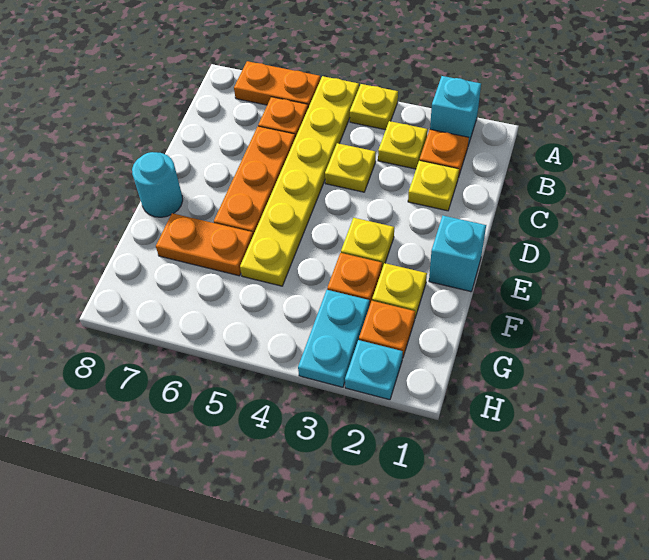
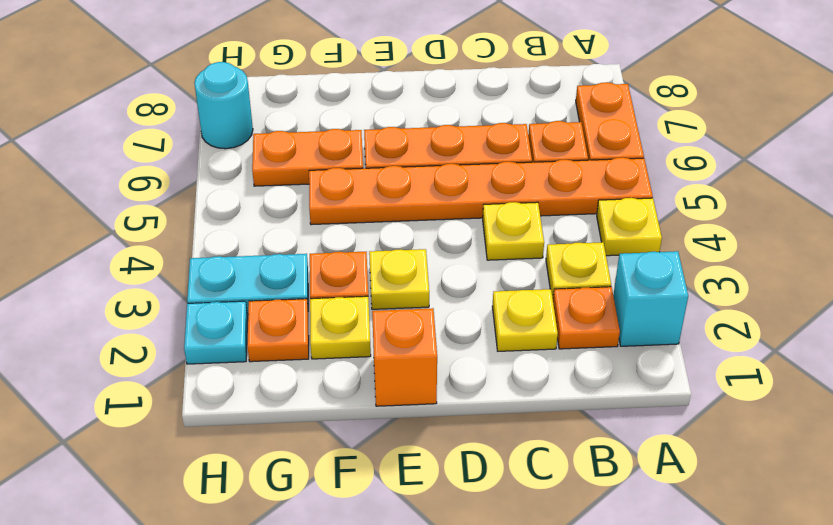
yellow plate A5:F5 level 1 -> orange plate A5:F5 level 1
cyan brick E1 level 1 -> orange brick E1 level 1
cyan round brick E8 level 1 -> cyan round brick H7 level 1
orange plate F6:F7 level 1 -> orange plate F6:G6 level 1

